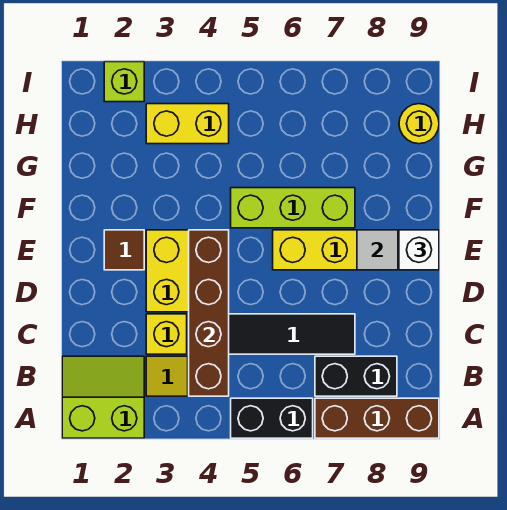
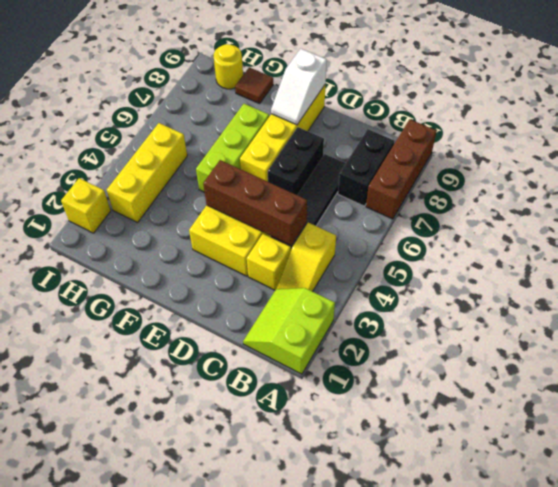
black brick A5:A6 level 1 -> black brick D6:D7 level 1
brown brick B4:E4 level 2 -> brown brick C4:E4 level 2
brown tile E2 level 1 -> brown tile G9 level 1
white brick E9 level 3 -> none
yellow brick H3:H4 level 1 -> yellow brick H3:H5 level 1
lime brick I2 level 1 -> yellow brick I2 level 1

